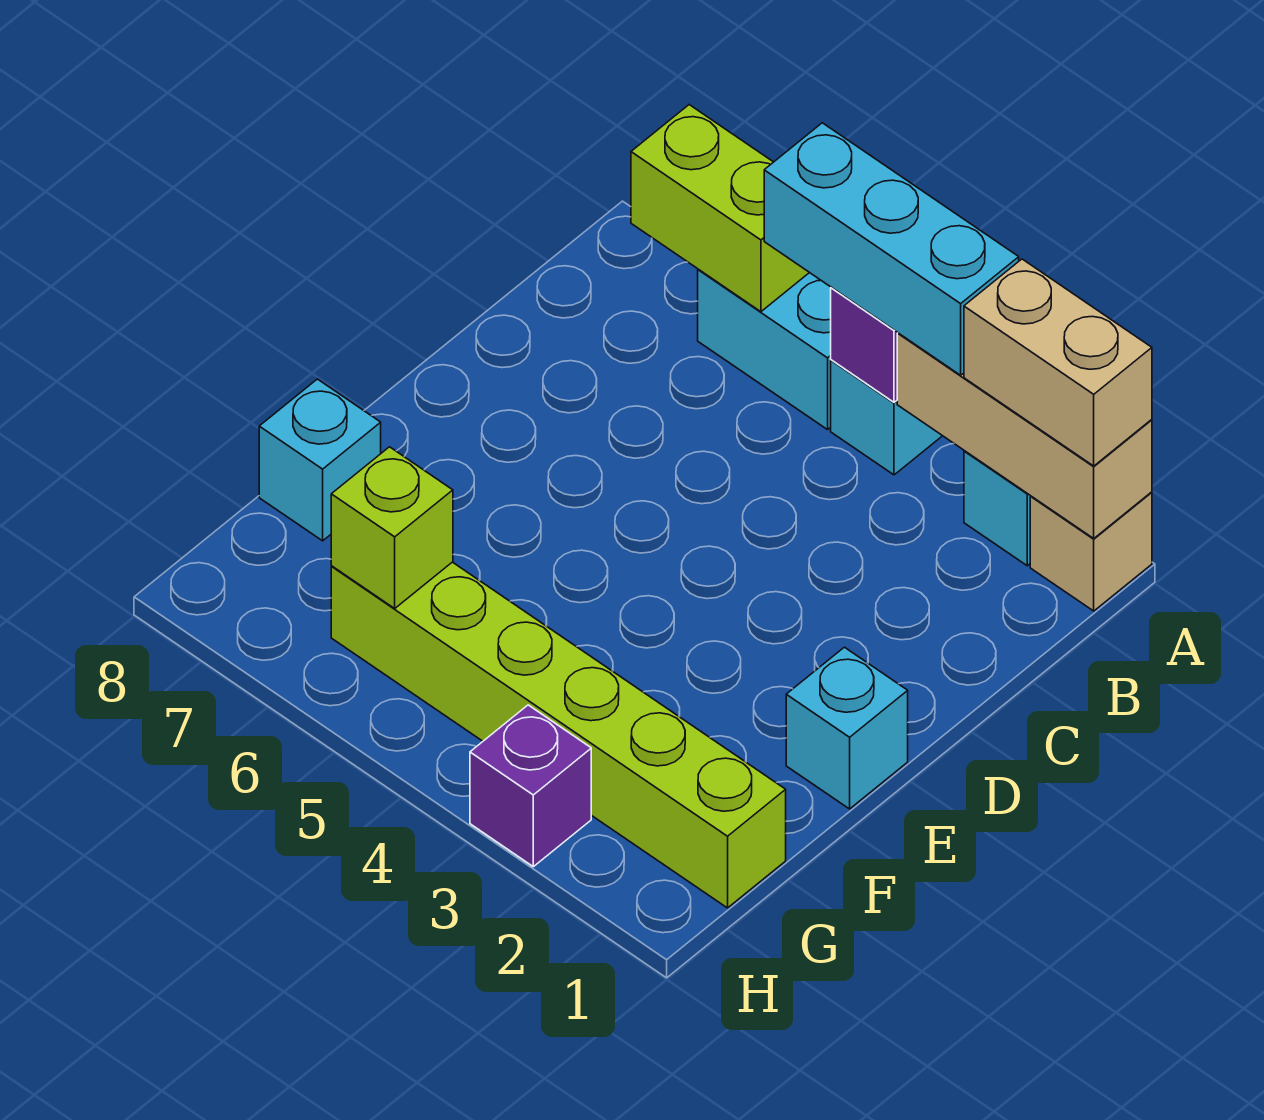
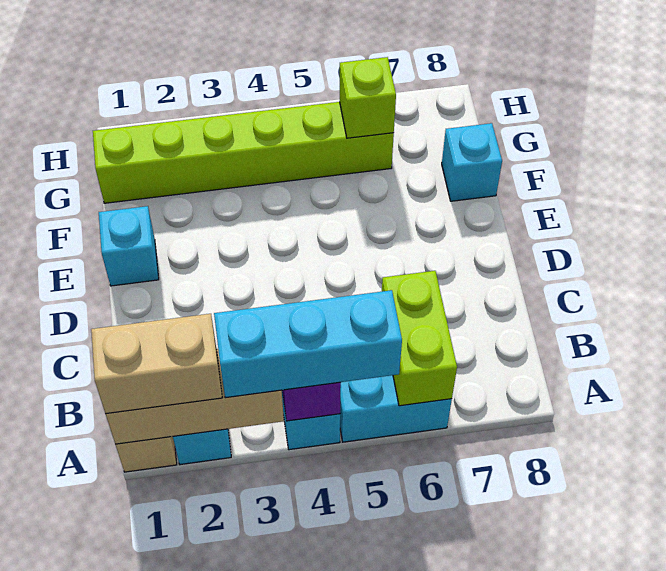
lime brick A6:A7 level 2 -> lime brick A6:B6 level 2
purple brick H3 level 1 -> none

